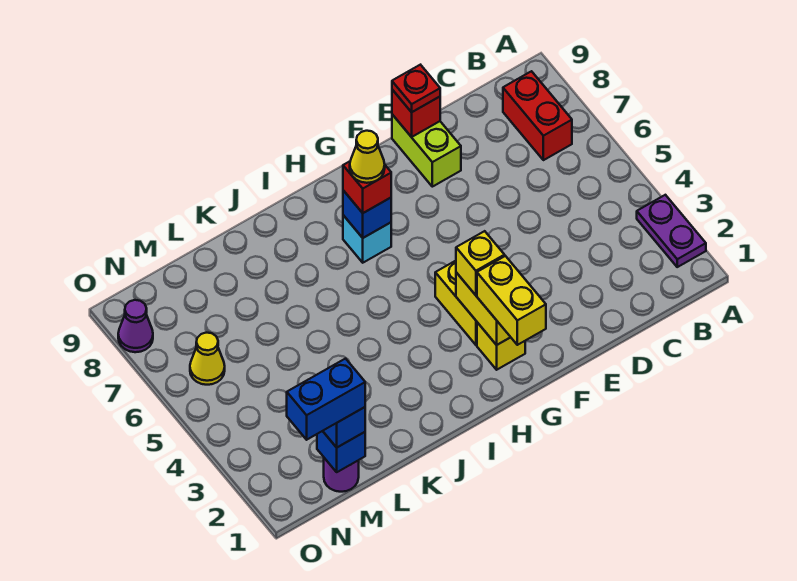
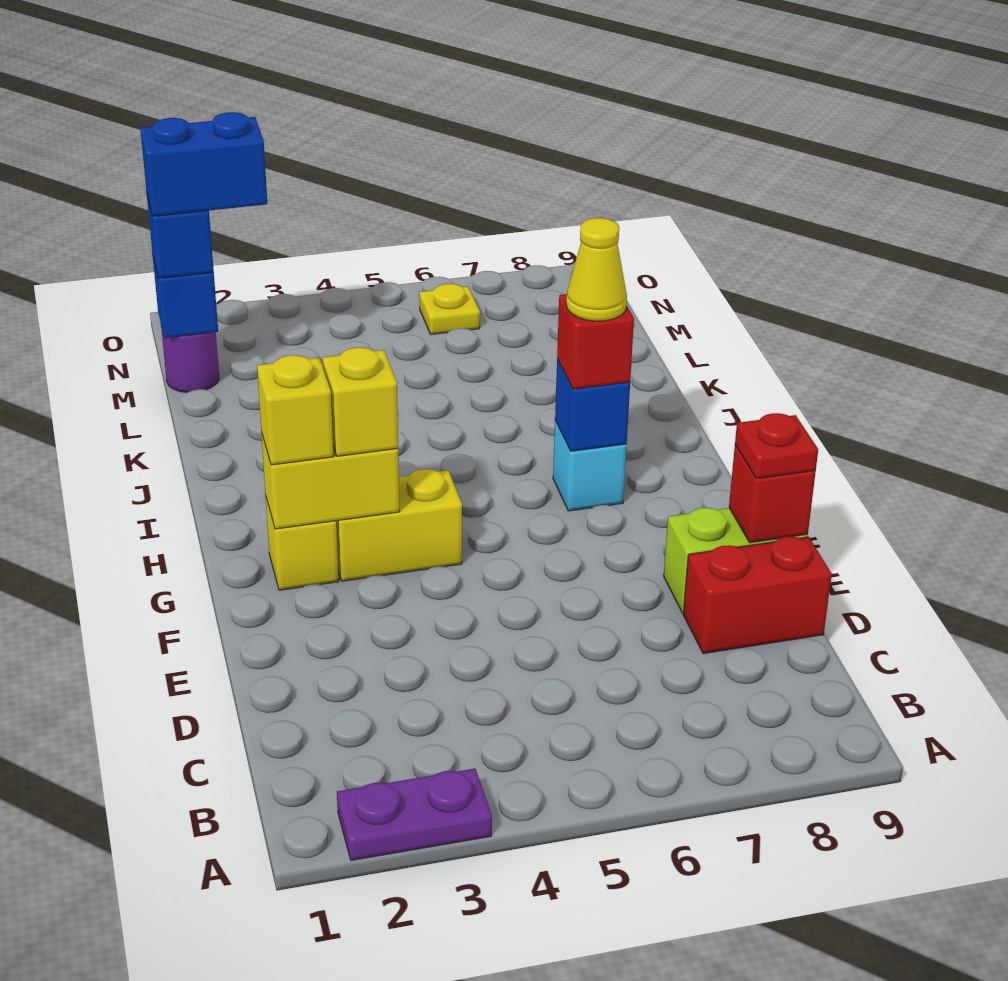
red brick B7:B8 level 1 -> red brick D8:D9 level 1
yellow brick G1:G2 level 3 -> yellow brick G2 level 3
blue brick M1:N1 level 4 -> blue brick M1:M2 level 4
yellow cone N6 level 1 -> yellow plate N6 level 1
purple cone O8 level 1 -> none

